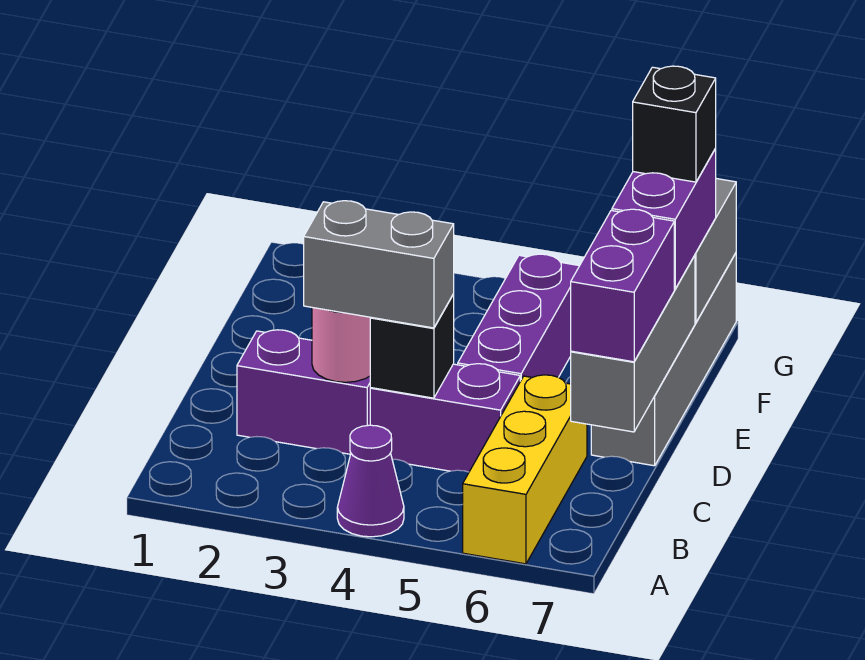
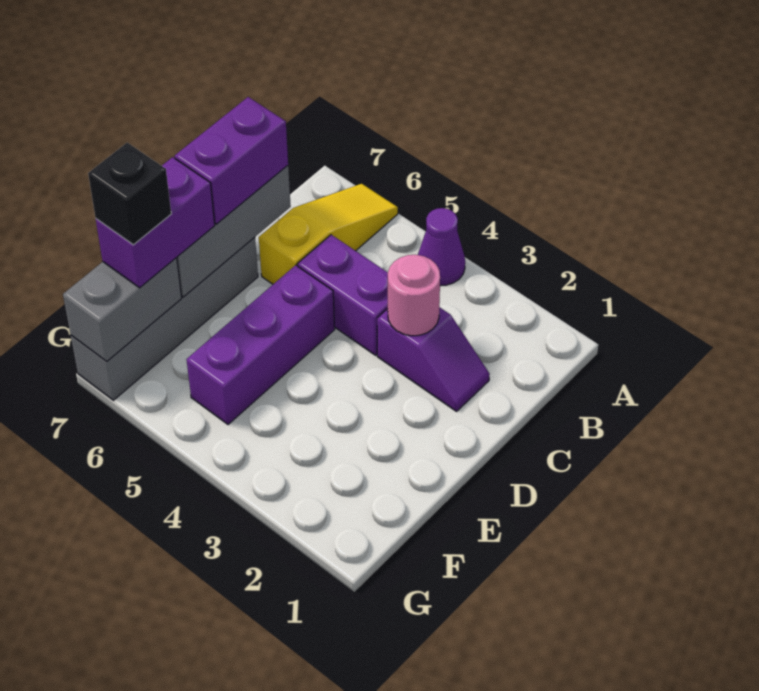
yellow brick A6:C6 level 1 -> yellow slope A6:C6 level 1 top C
purple brick C2:C3 level 1 -> purple slope C2:C3 level 1 top 3
grey brick C3:C4 level 3 -> none
black brick C4 level 2 -> none

